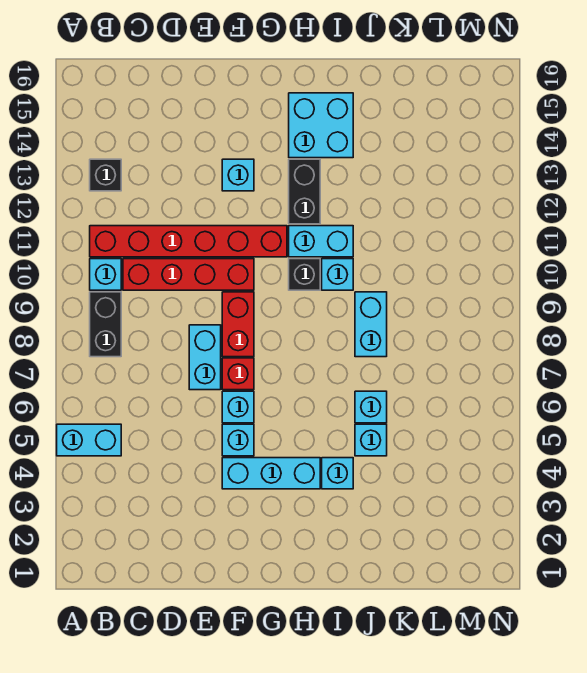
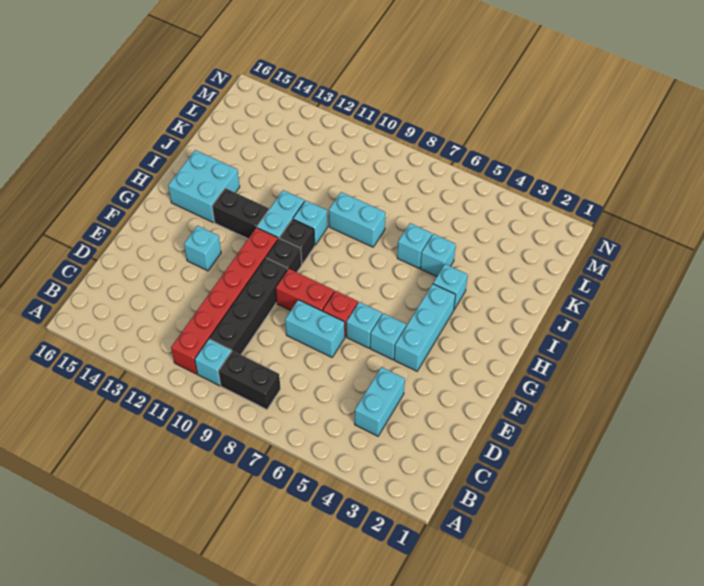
cyan brick A5:B5 level 1 -> cyan brick C4:D4 level 1
black brick B13 level 1 -> black brick G10 level 1
red brick C10:F10 level 1 -> black brick C10:F10 level 1

